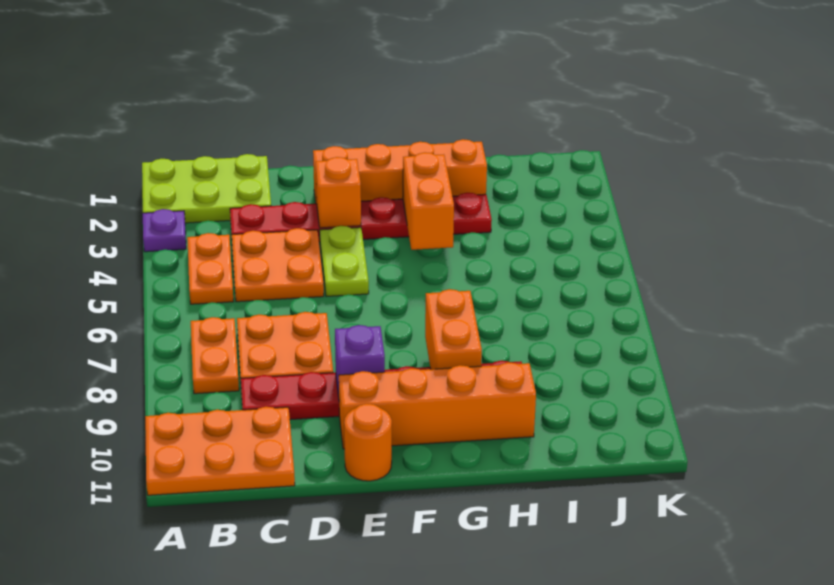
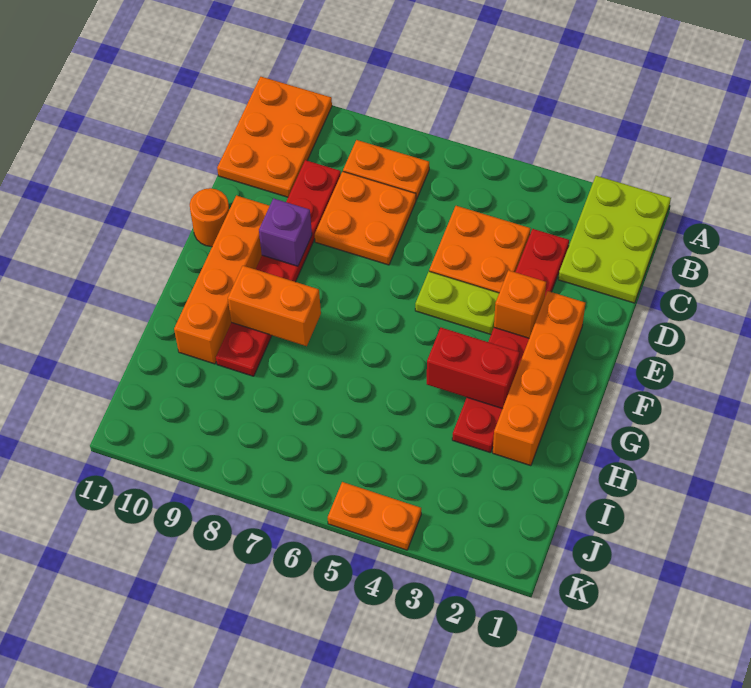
purple plate A3 level 1 -> none
orange plate B4:B5 level 1 -> orange plate K4:K5 level 1
orange brick G3:G4 level 2 -> red brick G3:G4 level 2

